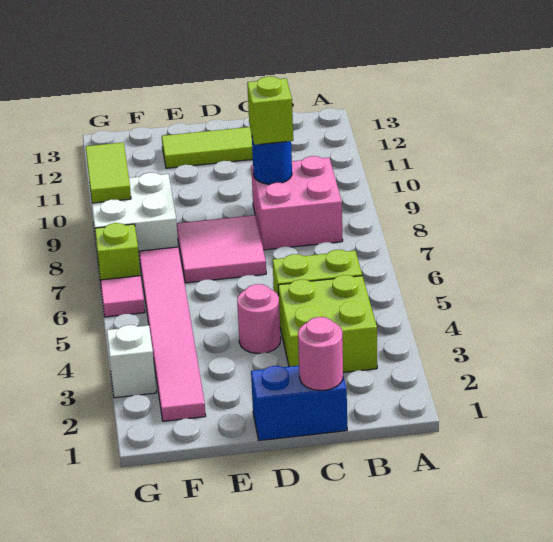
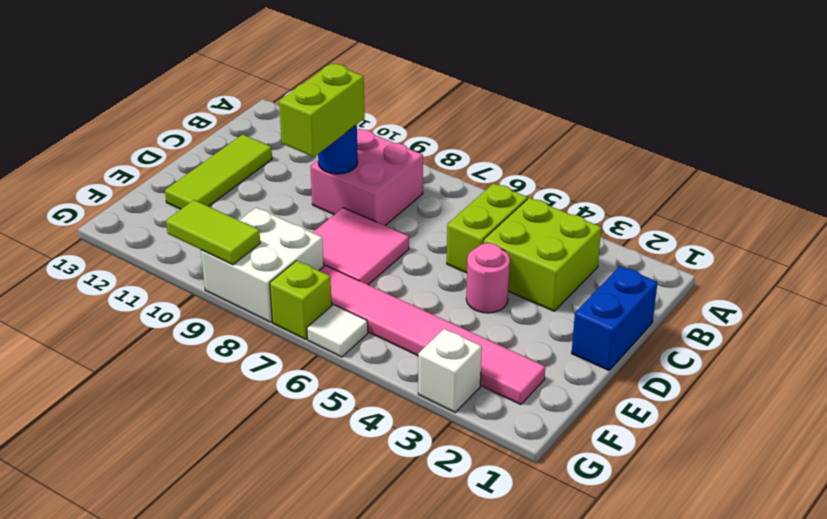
pink round brick C1 level 2 -> none
lime brick C9 level 3 -> lime brick C9:D9 level 3
pink tile G6 level 1 -> white tile G6 level 1

